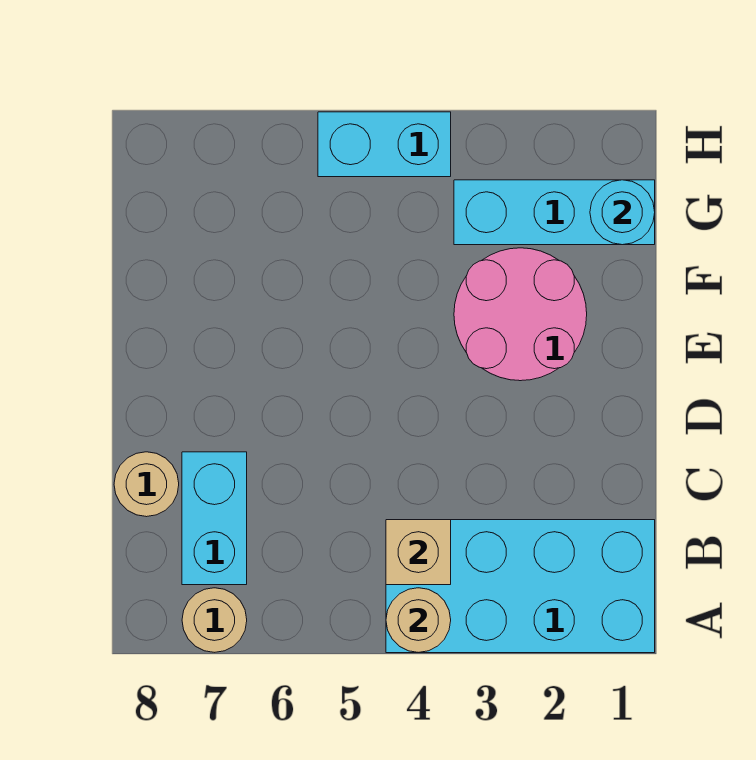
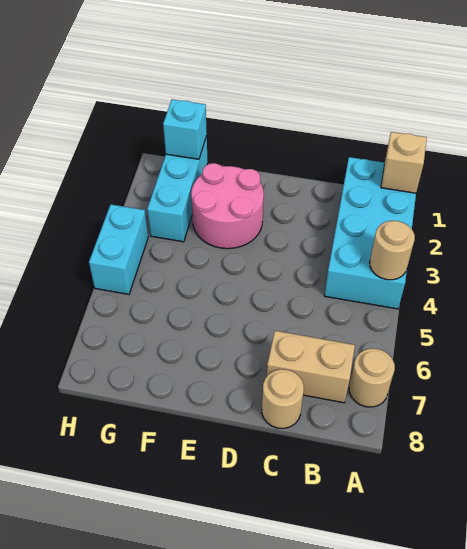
tan brick B4 level 2 -> tan brick A1 level 2
cyan brick B7:C7 level 1 -> tan brick B7:C7 level 1
cyan round brick G1 level 2 -> cyan brick G1 level 2

